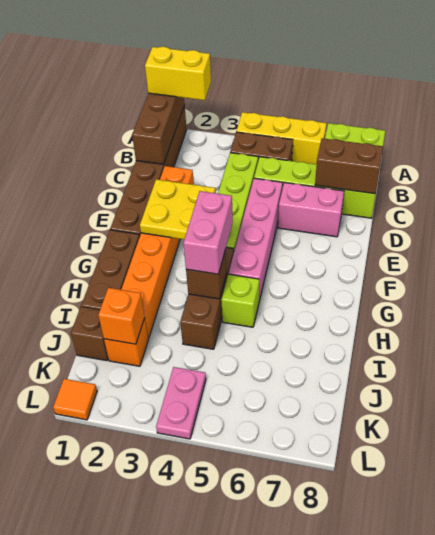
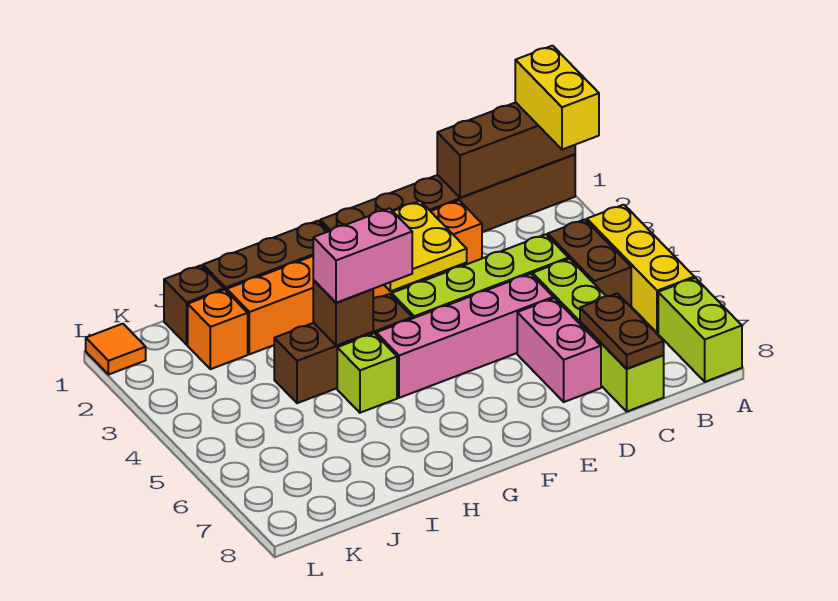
brown brick C7:C8 level 2 -> brown plate C7:C8 level 2
orange brick J2 level 2 -> none
pink plate K4:L4 level 1 -> none

